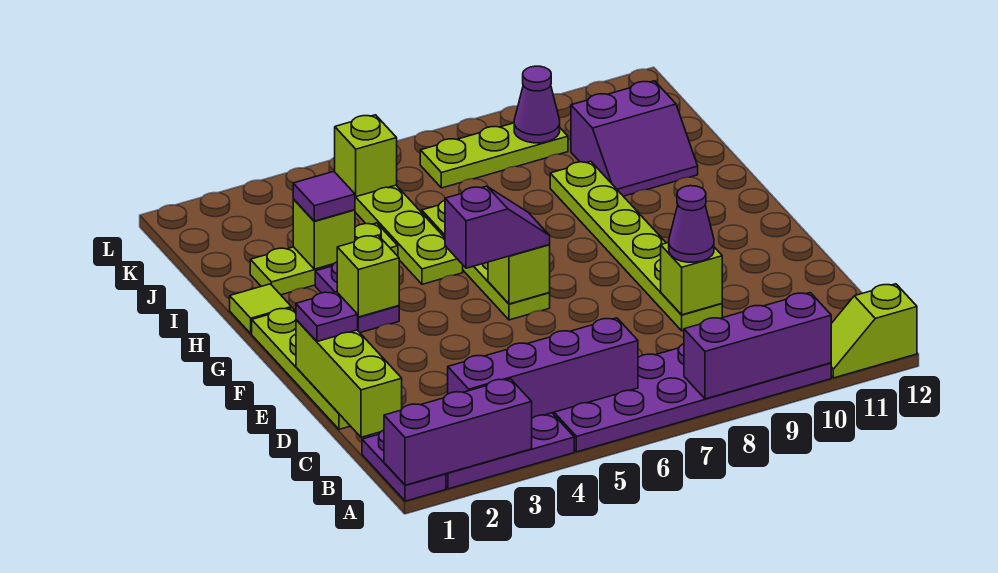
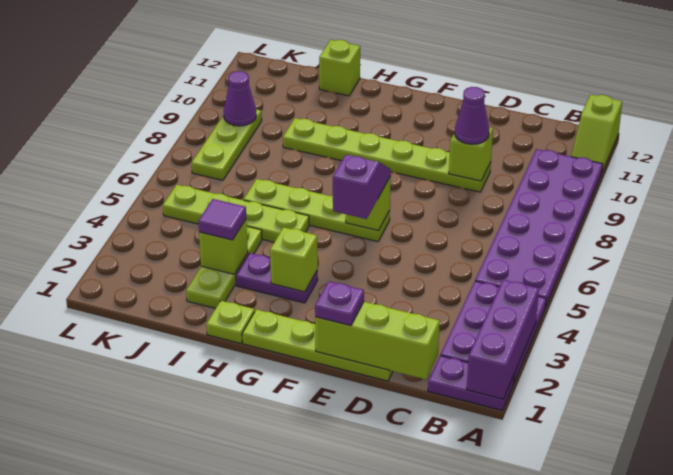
purple brick A8:A10 level 2 -> none
purple brick B3:B6 level 2 -> none
lime tile H1 level 1 -> lime plate H1 level 1
purple slope I10:J11 level 1 top J -> none
lime brick K5 level 2 -> lime brick I12 level 1

